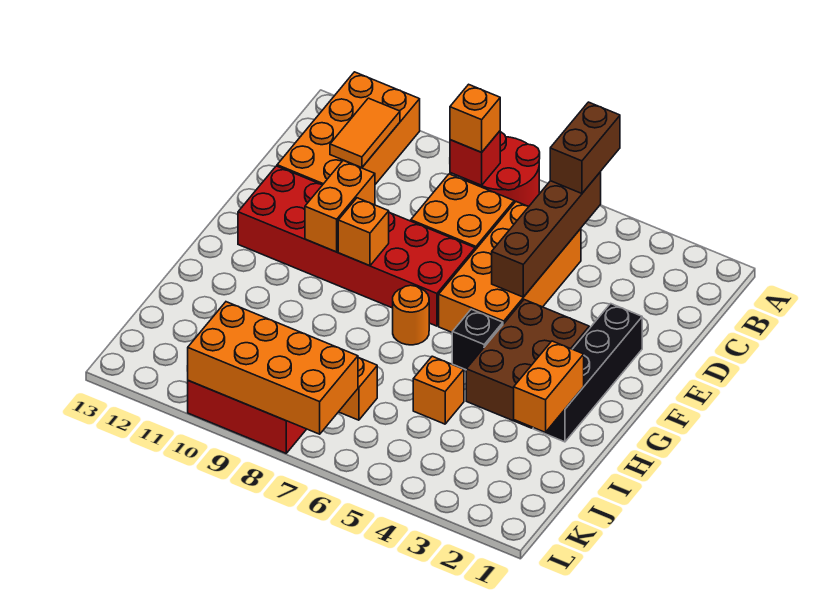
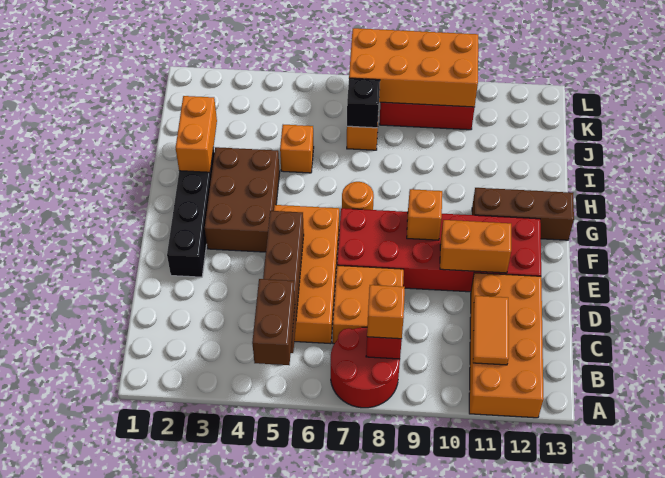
orange brick E10:F10 level 2 -> orange brick E10:E11 level 2
black brick G5 level 1 -> black brick J7 level 2
none -> brown brick G11:G13 level 1

